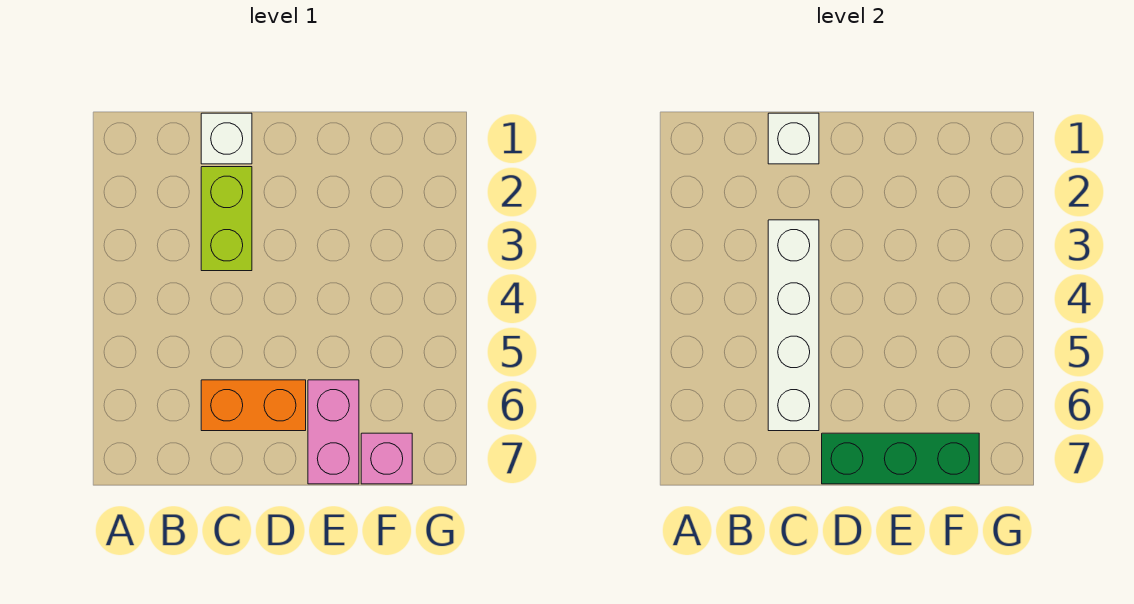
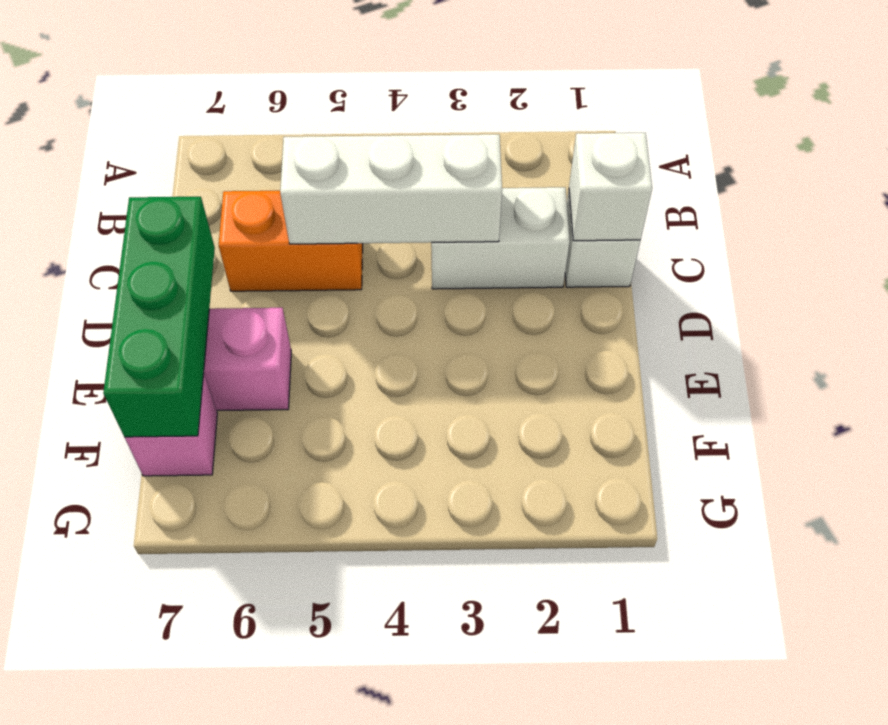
lime brick C2:C3 level 1 -> white brick C2:C3 level 1
white brick C3:C6 level 2 -> white brick C3:C5 level 2
orange brick C6:D6 level 1 -> orange brick C5:C6 level 1

